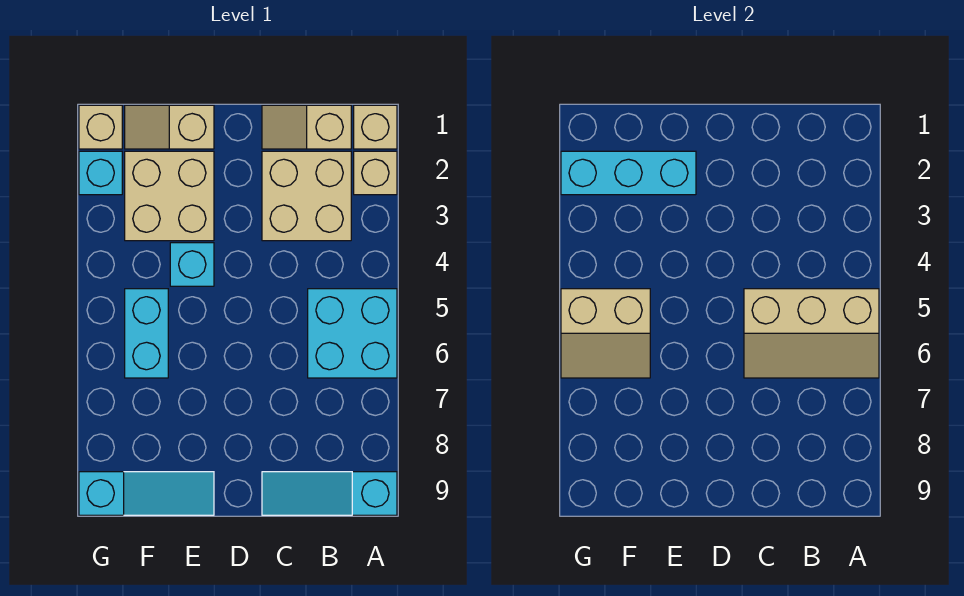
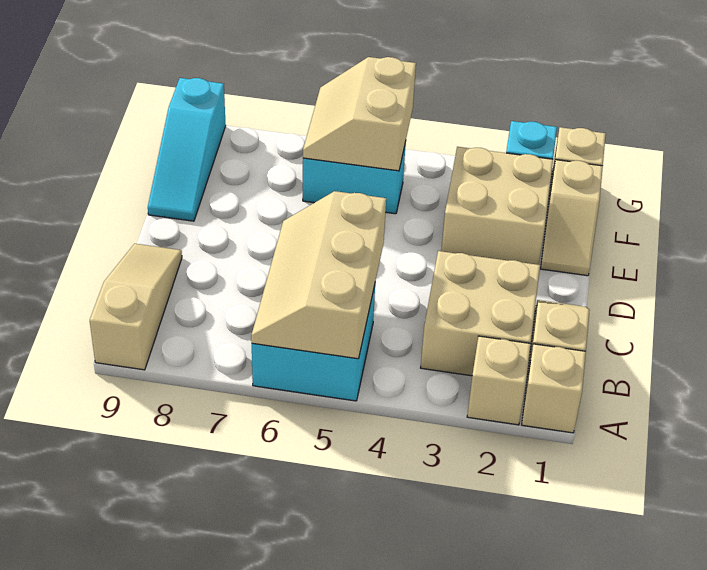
cyan slope A9:C9 level 1 top A -> tan slope A9:C9 level 1 top A
tan slope E1:F1 level 1 top E -> tan slope E1:F1 level 1 top F
cyan brick E2:G2 level 2 -> none
cyan brick E4 level 1 -> none

